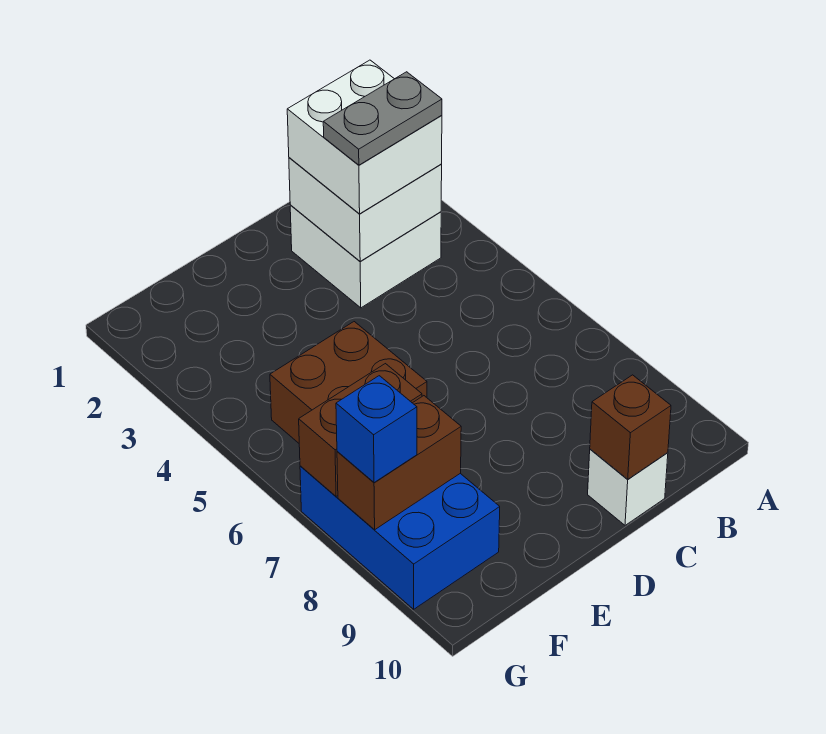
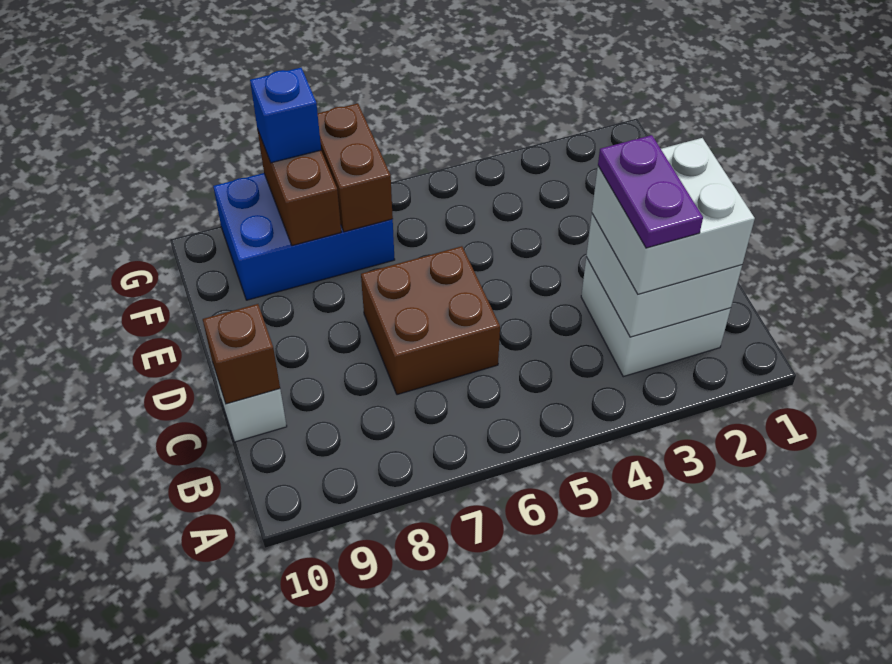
grey plate B3:C3 level 4 -> purple plate B3:C3 level 4
brown brick E5:F6 level 1 -> brown brick C6:D7 level 1

